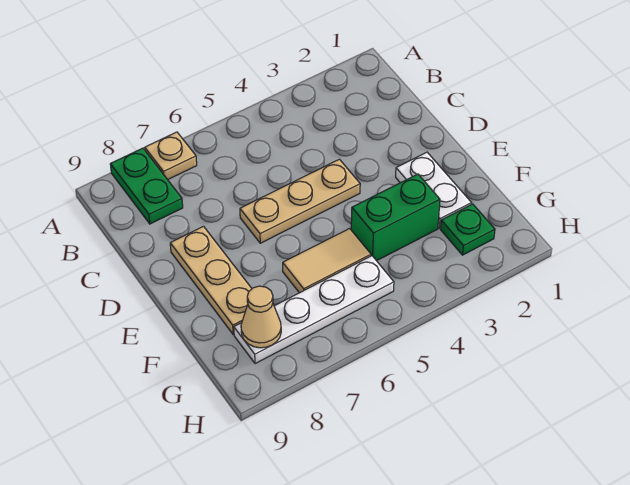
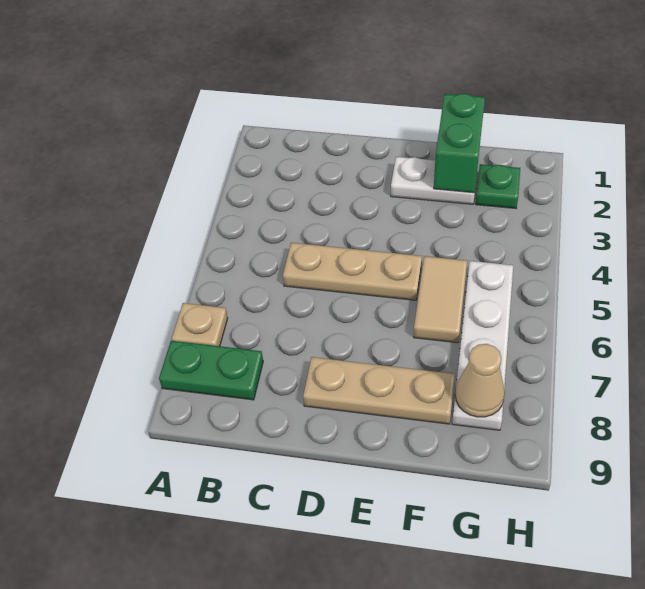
tan plate D4:D6 level 1 -> tan plate C5:E5 level 1
green brick F3:F4 level 1 -> green brick F1:F2 level 2

